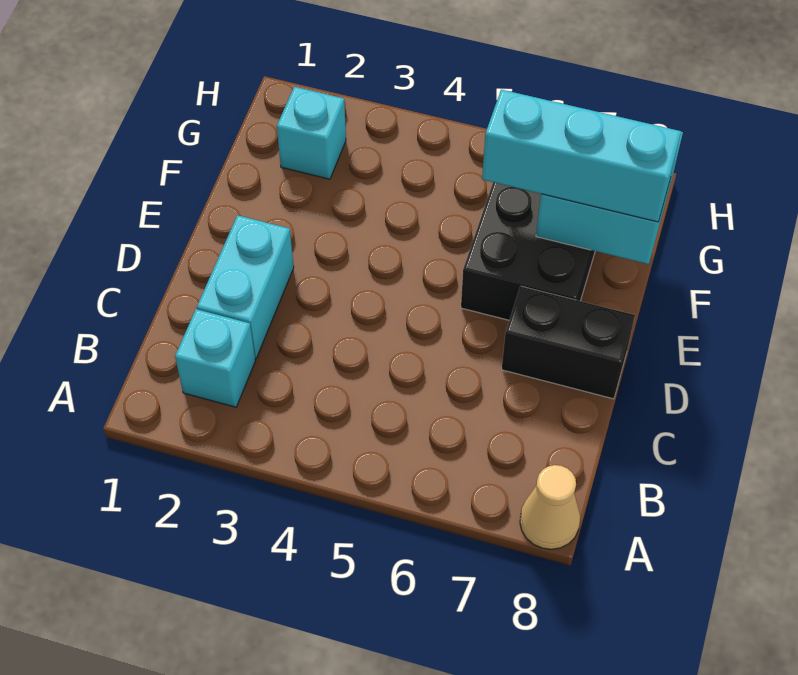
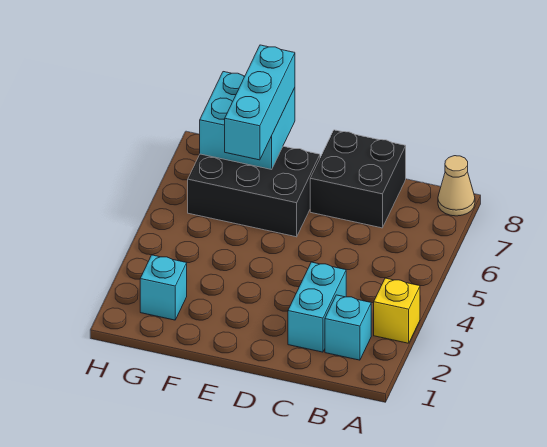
none -> yellow brick A3 level 1
cyan brick C2:D2 level 1 -> cyan brick C2:C3 level 1
black brick D7:D8 level 1 -> black brick C7:D8 level 1

